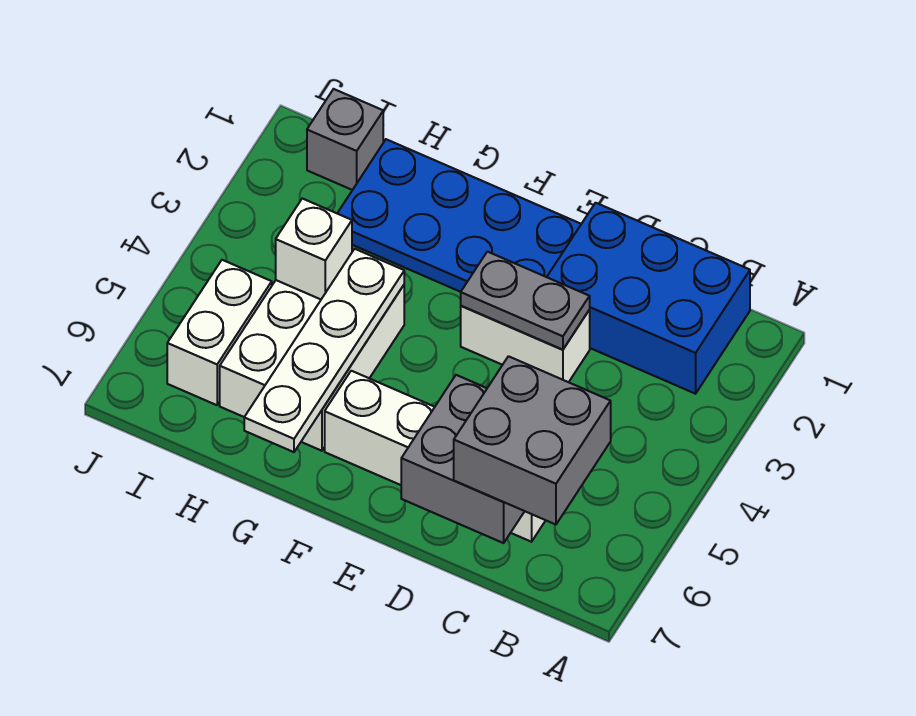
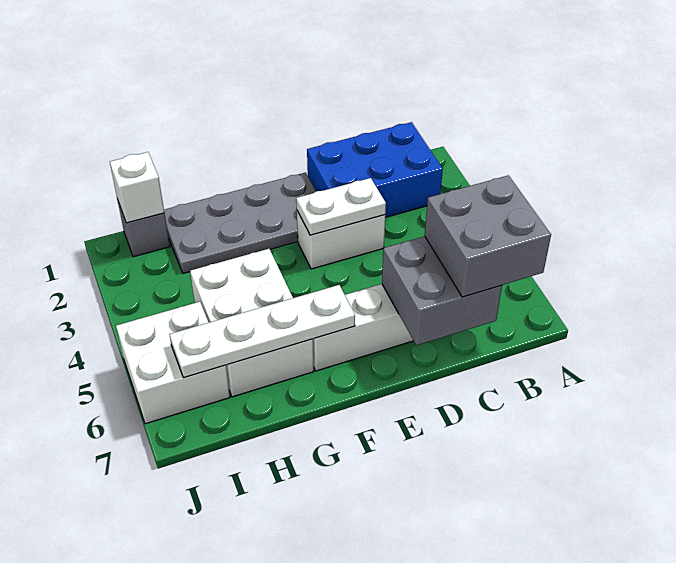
grey plate D3:E3 level 2 -> white plate D3:E3 level 2
blue plate E1:H2 level 1 -> grey plate E1:H2 level 1
white plate G4:G7 level 2 -> white plate F6:I6 level 2
white brick H4 level 2 -> white brick I1 level 2
white brick I5:I6 level 1 -> white brick I5:J6 level 1

